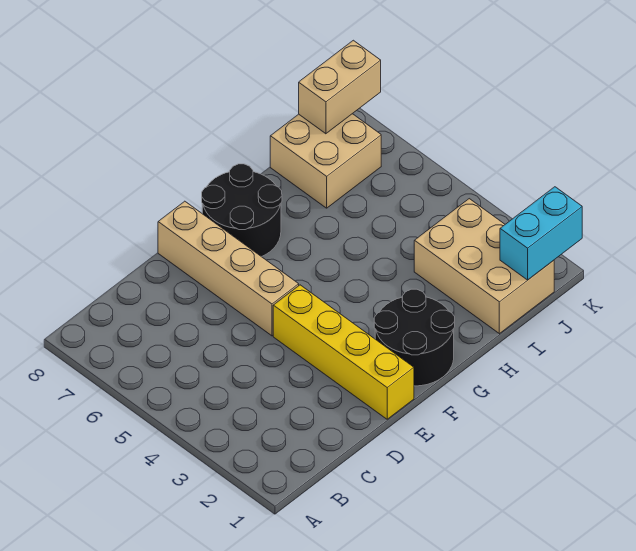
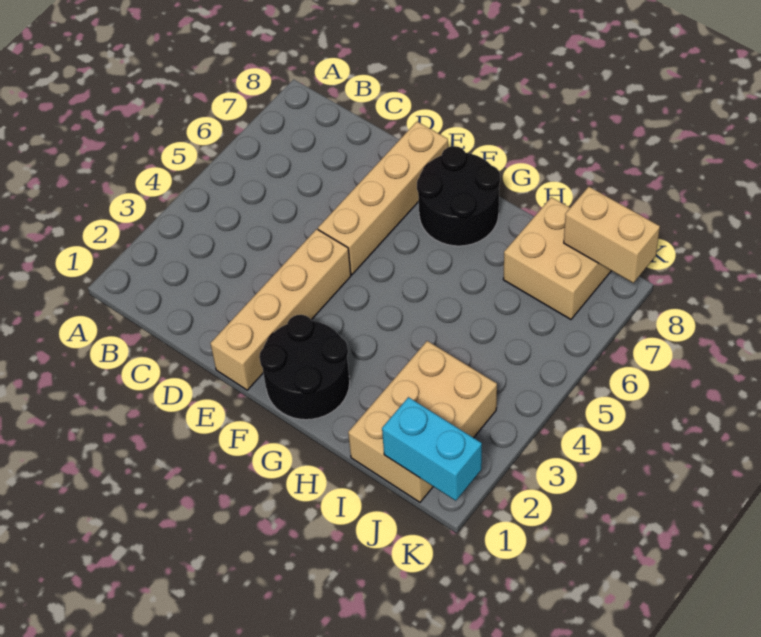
yellow brick E1:E4 level 1 -> tan brick E1:E4 level 1

